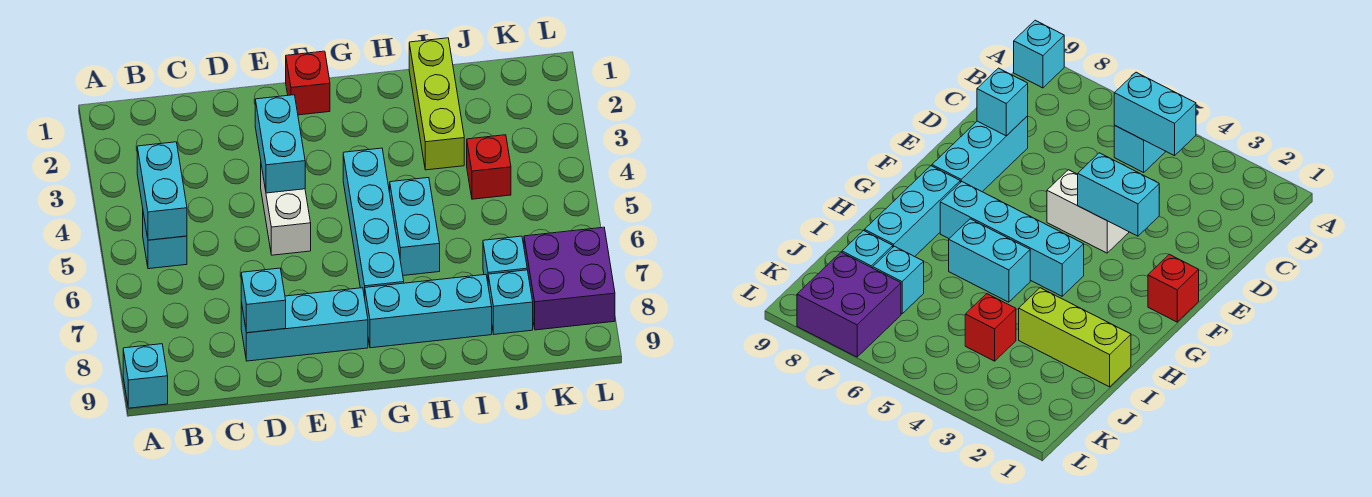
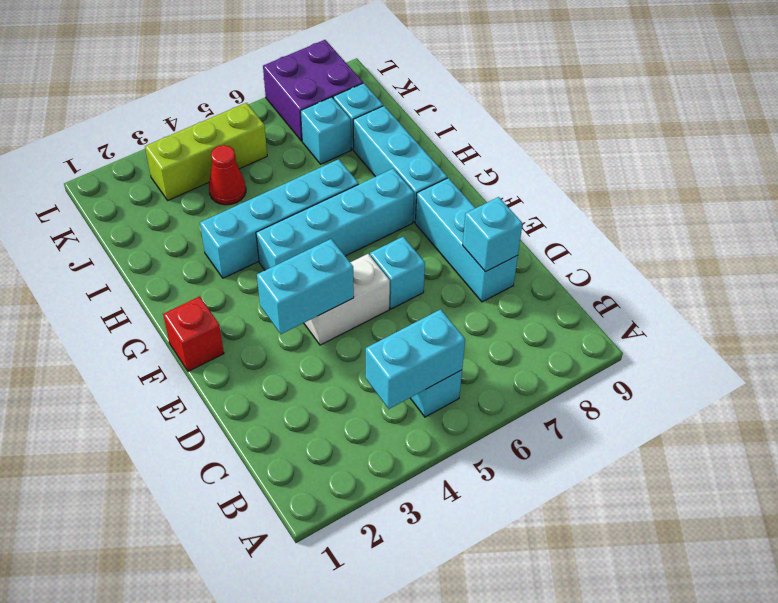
cyan brick A9 level 1 -> cyan brick E6 level 1
cyan brick H5:H6 level 1 -> cyan brick H3:H6 level 1
lime brick I1:I3 level 1 -> lime brick K3:K5 level 1
red brick J4 level 1 -> red cone J4 level 1

